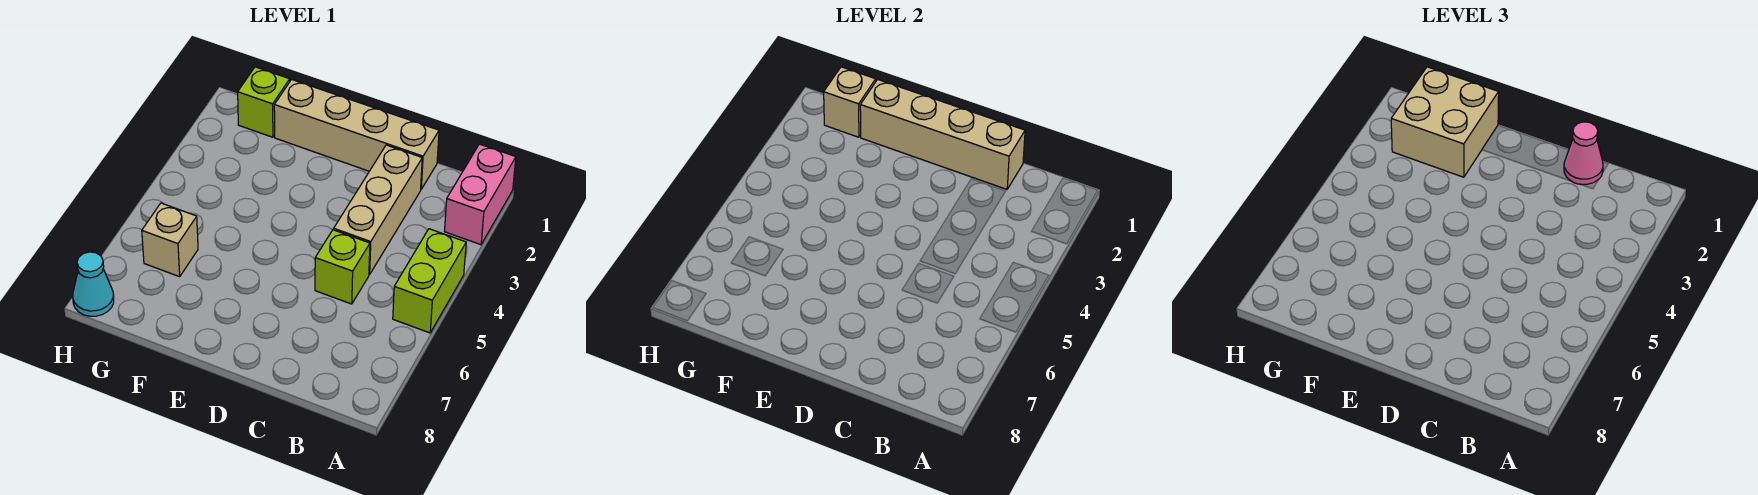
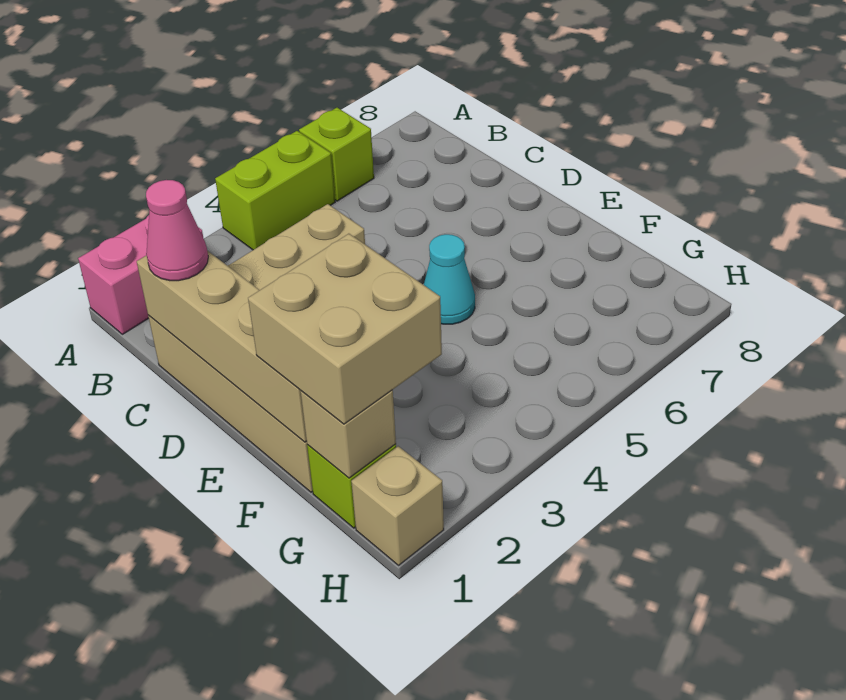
lime brick C5 level 1 -> lime brick A6 level 1
tan brick G6 level 1 -> tan brick H1 level 1
cyan cone H8 level 1 -> cyan cone E5 level 1

